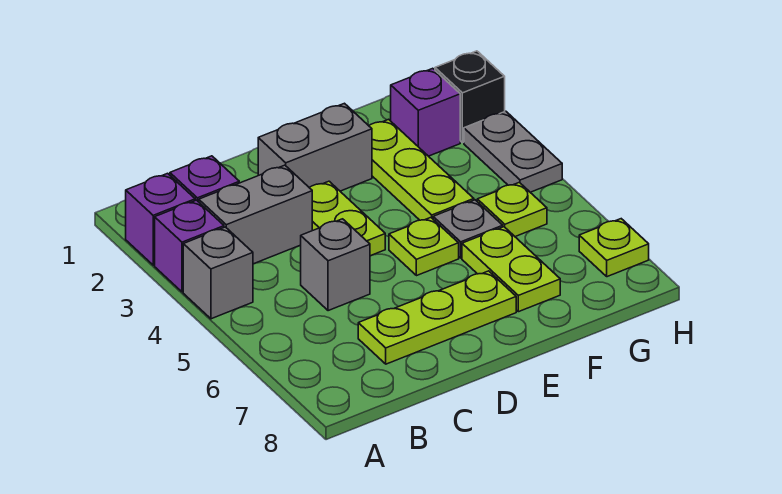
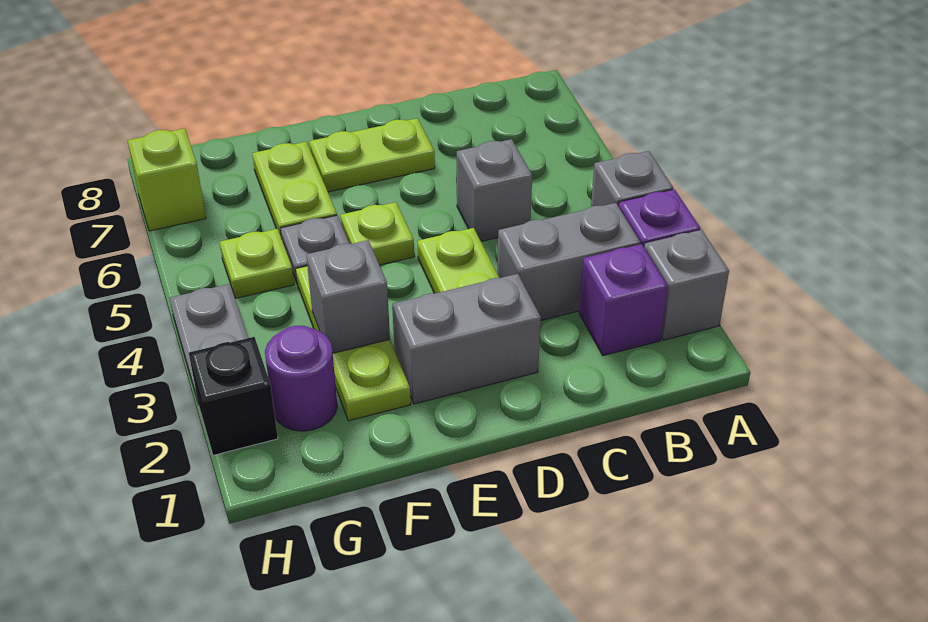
purple brick A2 level 1 -> grey brick A2 level 1
lime plate C7:E7 level 1 -> lime plate D7:E7 level 1
none -> grey brick F3 level 2
purple brick G2 level 1 -> purple round brick G2 level 1
lime plate H7 level 1 -> lime brick H7 level 1

